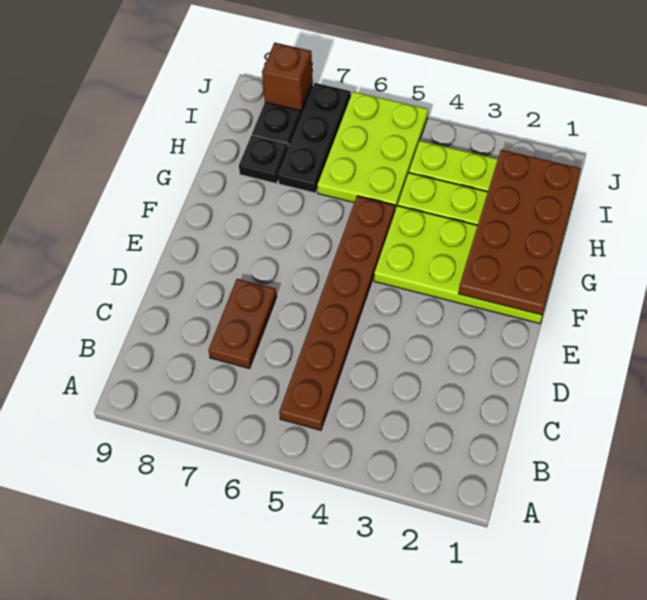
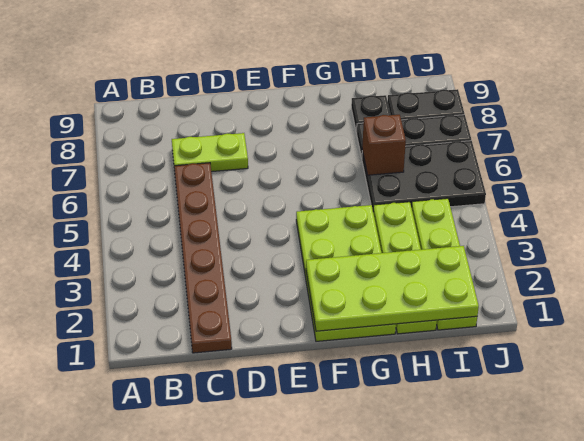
brown plate B5:G5 level 1 -> brown plate C1:C6 level 1
brown plate C7:D7 level 1 -> lime plate C7:D7 level 1
brown plate F1:I2 level 2 -> lime plate F1:I2 level 2
lime plate H5:J6 level 1 -> black plate H5:J6 level 1
brown brick J8 level 2 -> brown brick H6 level 2

